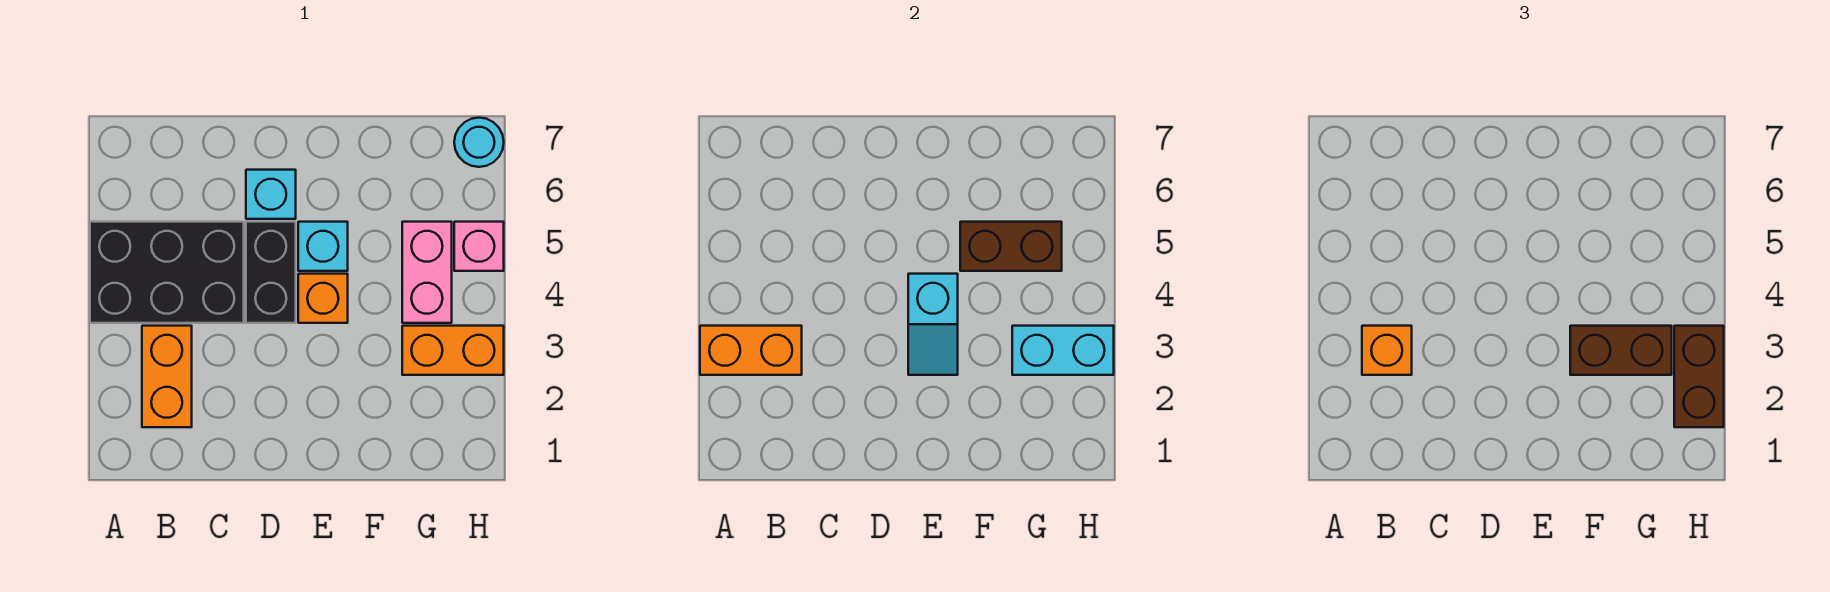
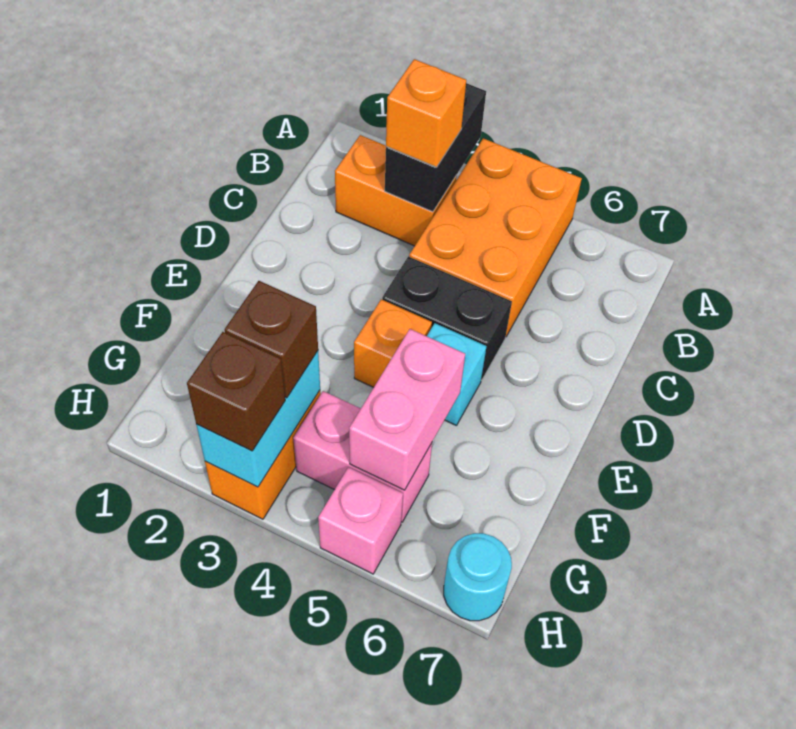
orange brick A3:B3 level 2 -> black brick A3:B3 level 2
black brick A4:C5 level 1 -> orange brick A4:C5 level 1
cyan brick D6 level 1 -> none
cyan slope E3:E4 level 2 top 4 -> none
brown brick F3:G3 level 3 -> brown brick G3 level 3
brown brick F5:G5 level 2 -> pink brick F5:G5 level 2
brown brick H2:H3 level 3 -> brown brick H3 level 3

